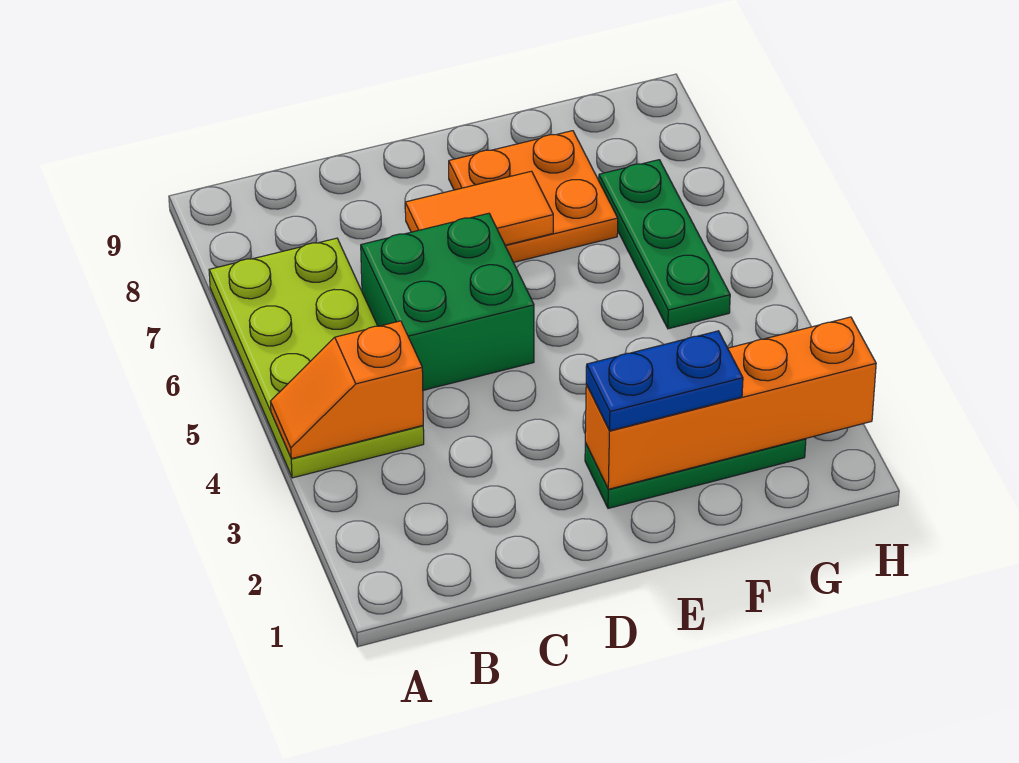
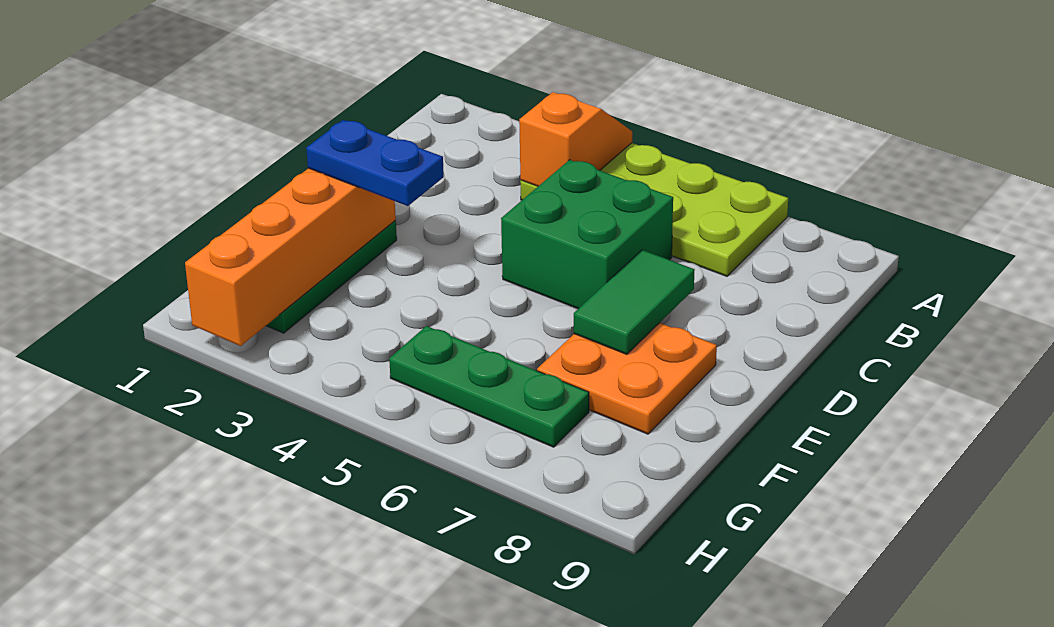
orange tile D7:E7 level 2 -> green tile D7:E7 level 2
blue plate E2:F2 level 3 -> blue plate E2:E3 level 3

